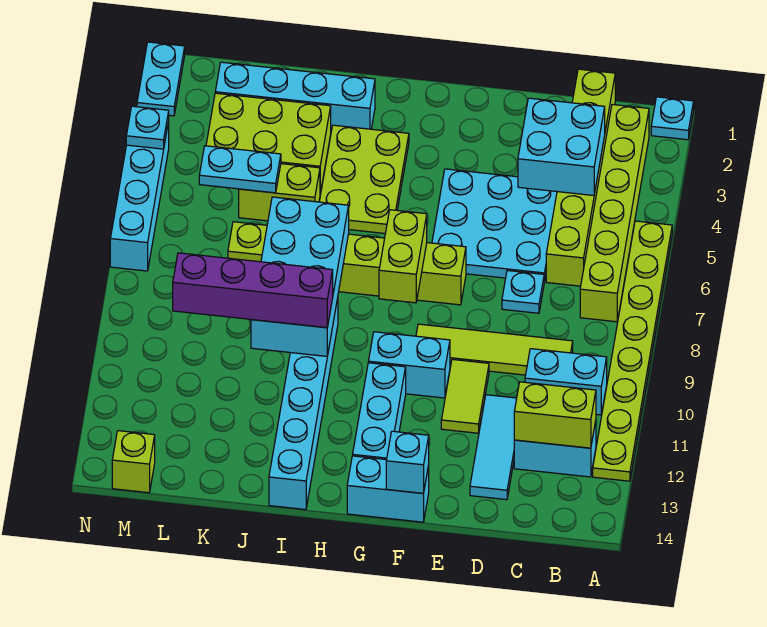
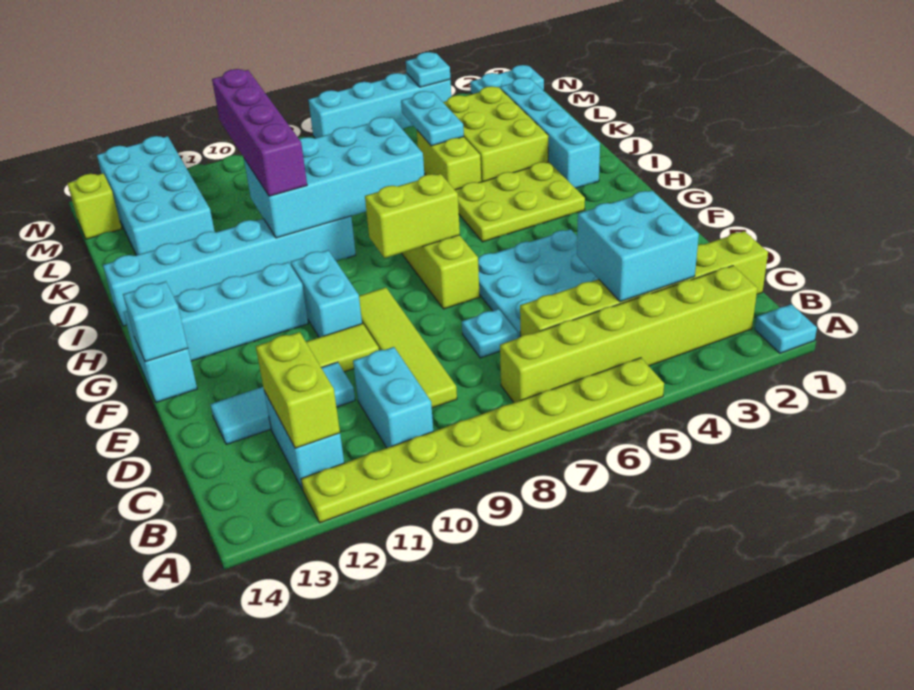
none -> cyan brick K12:N13 level 1

